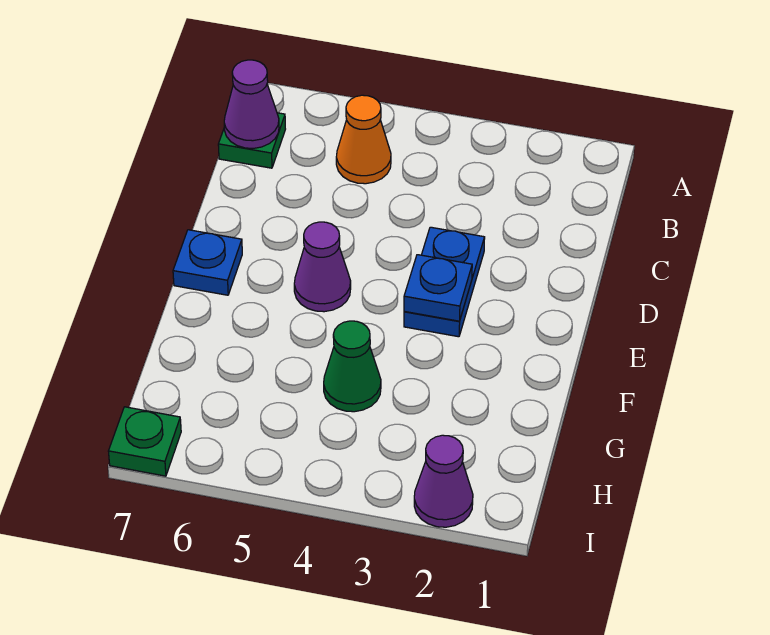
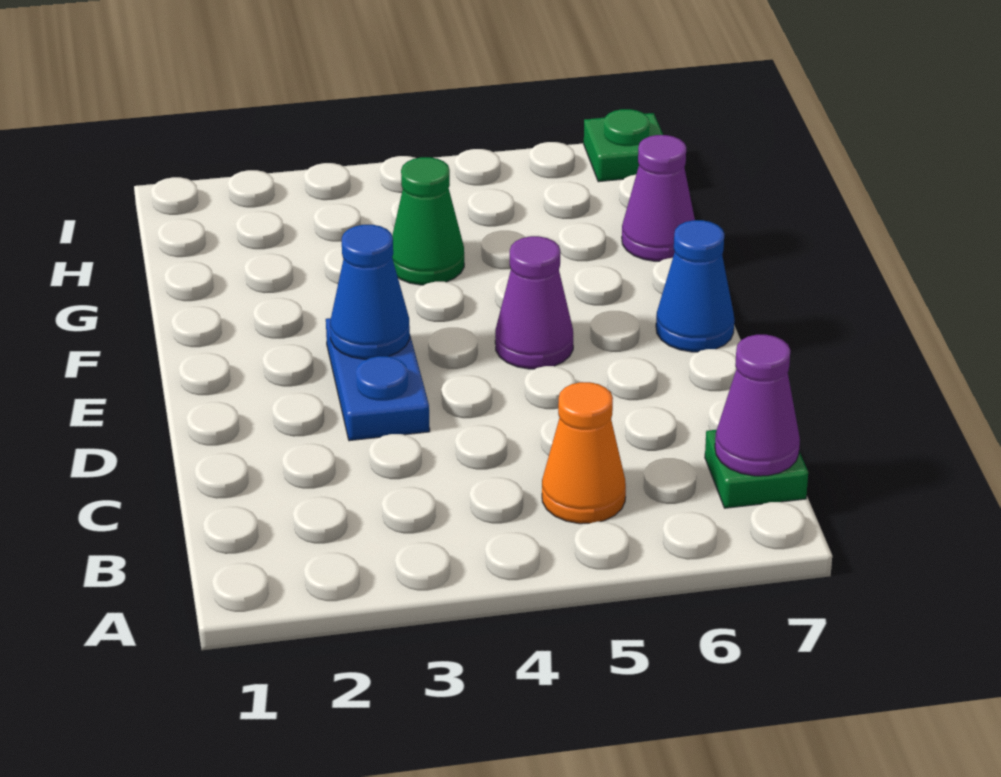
blue plate E3 level 2 -> blue cone E3 level 2
blue plate E7 level 1 -> blue cone E7 level 1
purple cone I2 level 1 -> purple cone G7 level 1

